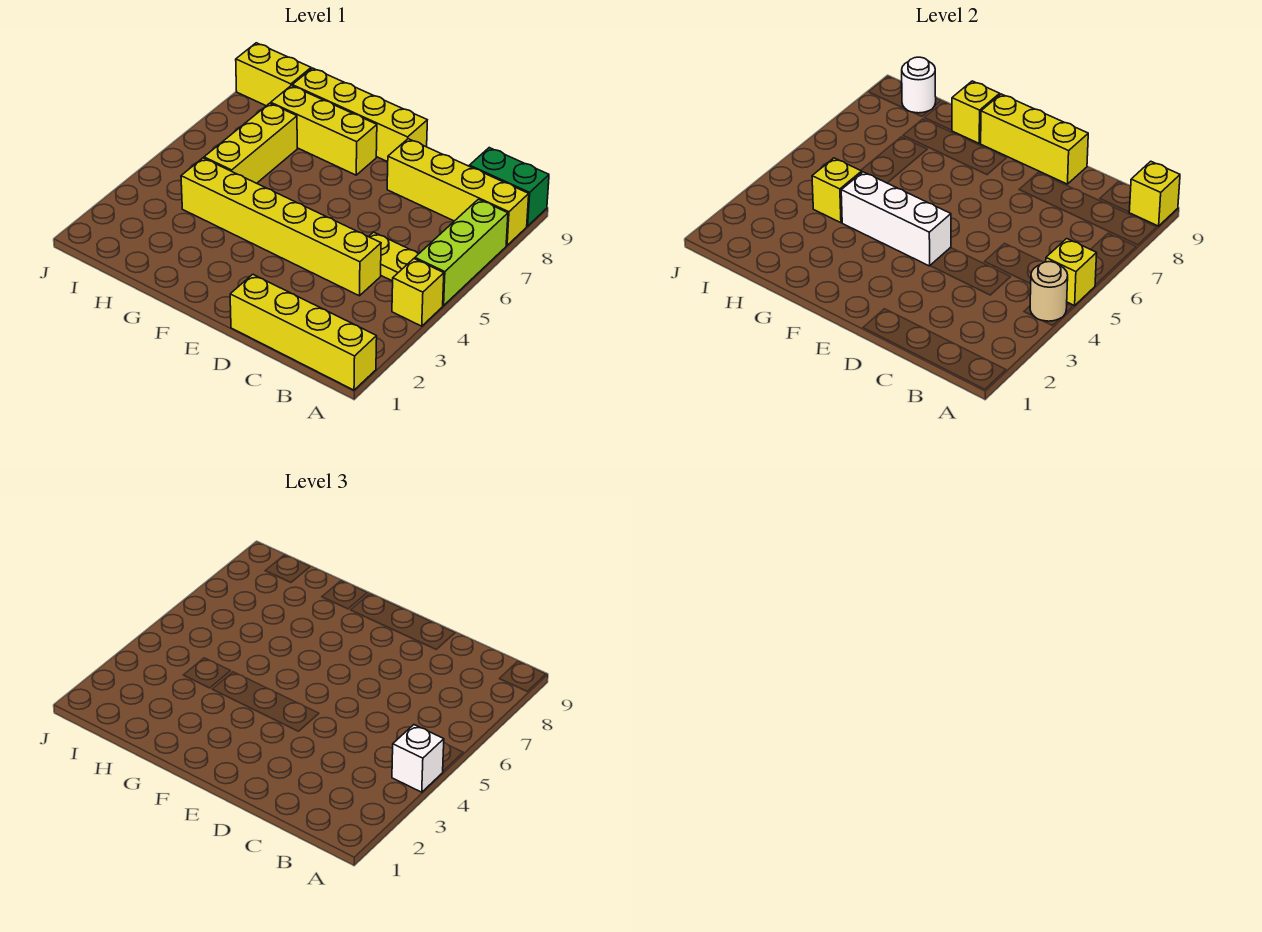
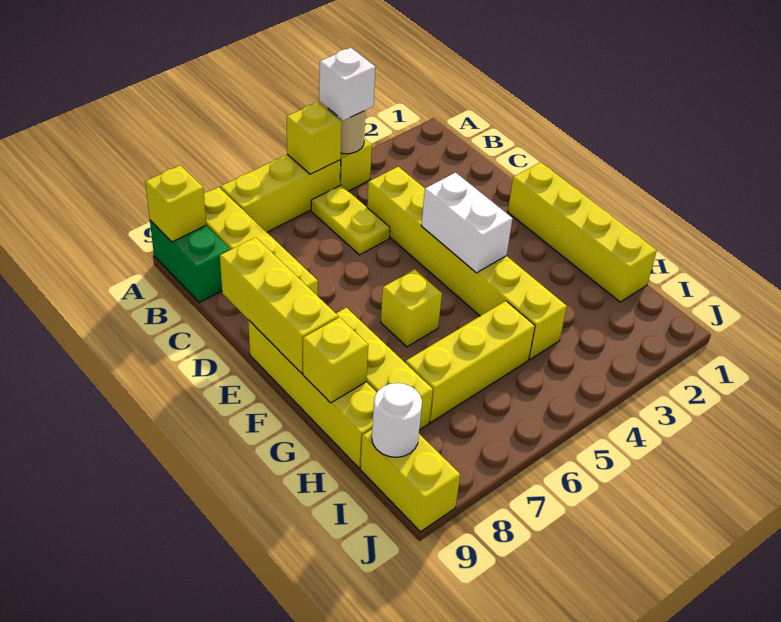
yellow brick A1:D1 level 1 -> yellow brick E1:H1 level 1
lime brick A5:A7 level 1 -> yellow brick A5:A7 level 1
white brick E4:G4 level 2 -> white brick E4:F4 level 2
yellow brick H4 level 2 -> yellow brick F6 level 1

